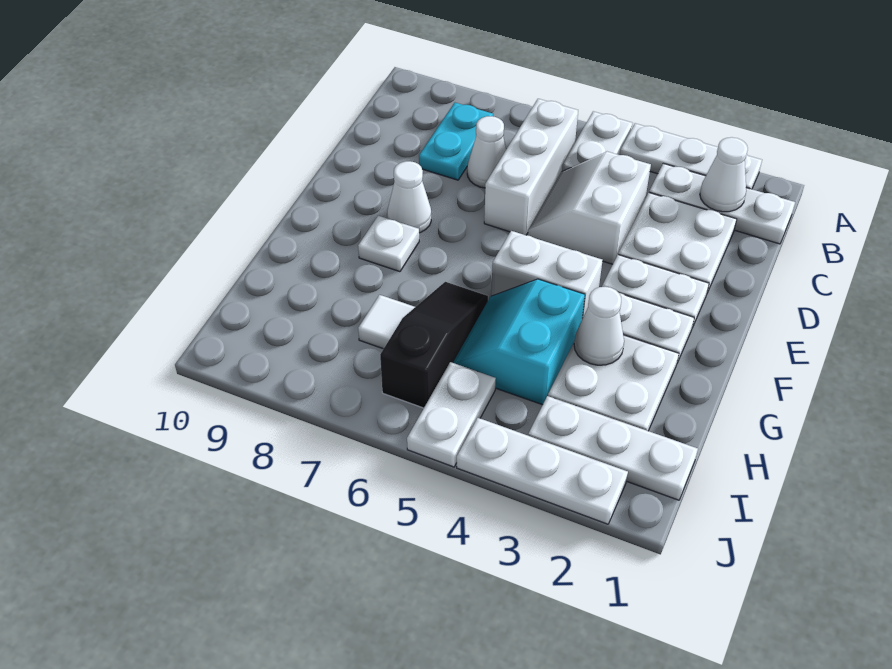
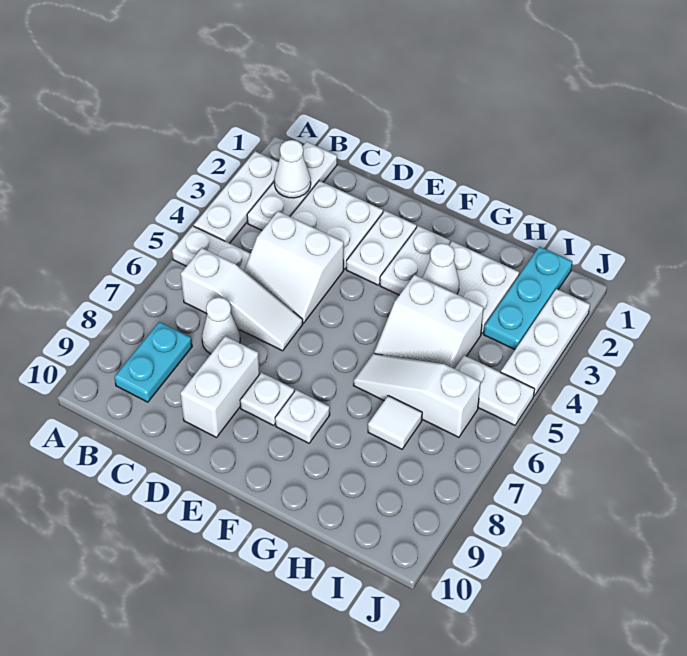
white brick B6:D6 level 1 -> white slope B6:D6 level 1 top B
cyan plate B8:C8 level 1 -> cyan plate B8:B9 level 1
white cone E8 level 1 -> white plate E8 level 1
white brick F4:F5 level 1 -> white brick D8:D9 level 1
cyan slope G4:H5 level 1 top 4 -> white slope G4:H5 level 1 top 4
black slope G6:I6 level 1 top I -> white slope G6:I6 level 1 top I
white plate I1:I3 level 1 -> cyan plate I1:I3 level 1

